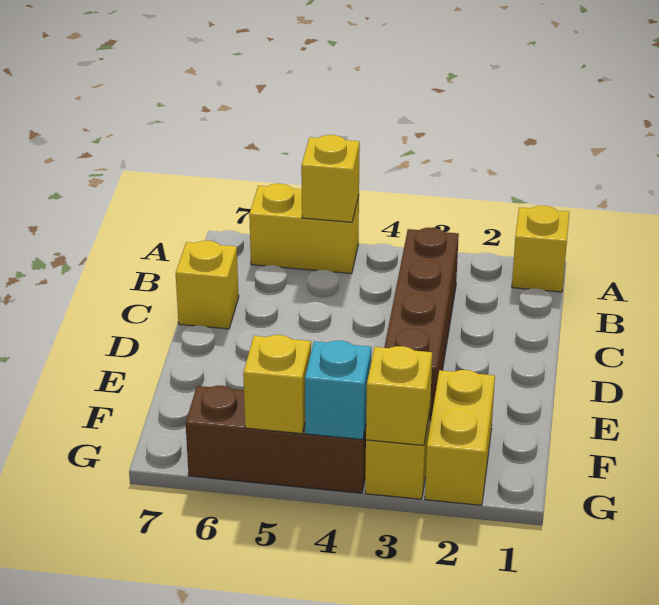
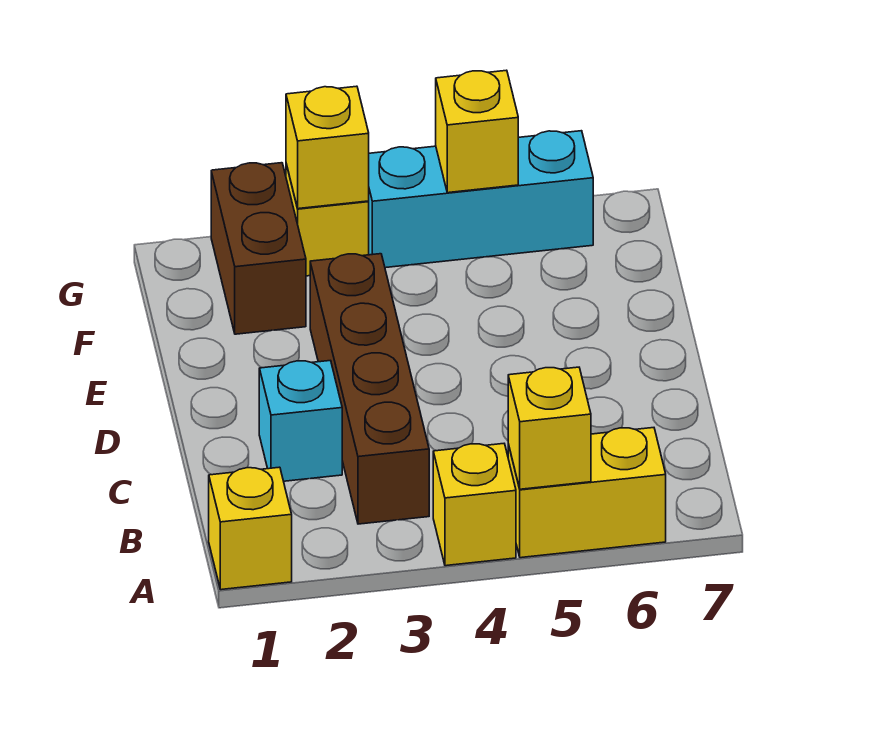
yellow brick C7 level 1 -> yellow brick A4 level 1
yellow brick F2:G2 level 1 -> brown brick F2:G2 level 1
brown brick G4:G6 level 1 -> cyan brick G4:G6 level 1
cyan brick G4 level 2 -> cyan brick C2 level 1

